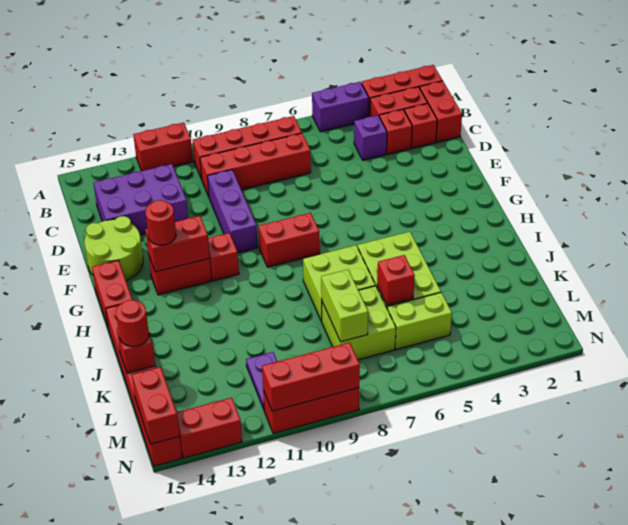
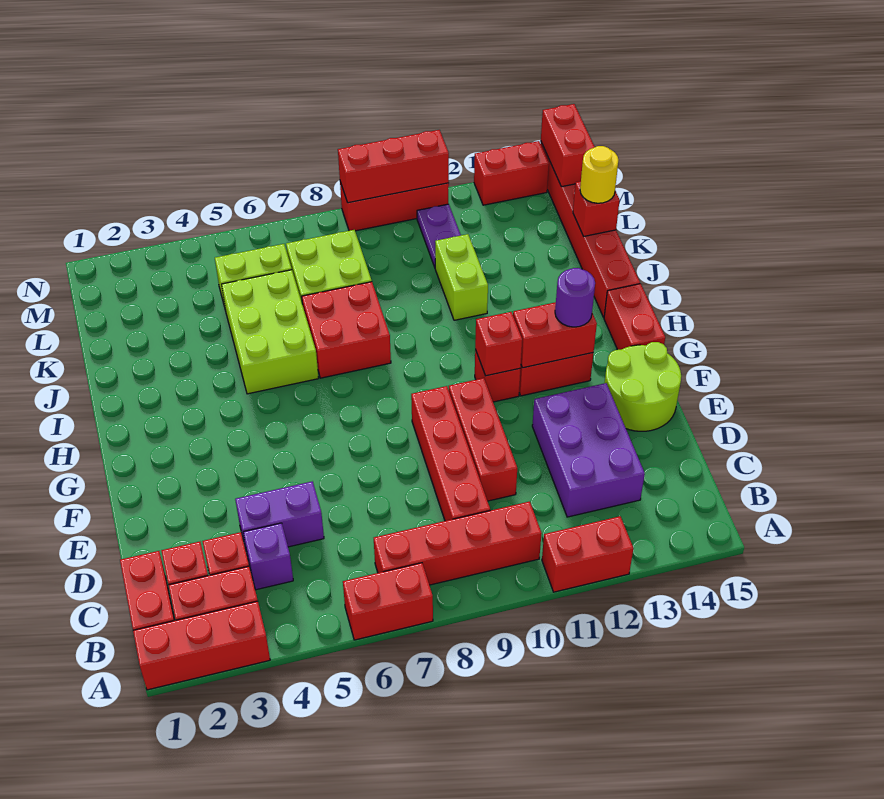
purple brick A4:A5 level 1 -> purple brick D4:D5 level 1
red brick C7:C10 level 1 -> red brick C9:F9 level 1
purple brick C12:D14 level 1 -> purple brick C12:E13 level 1
purple brick D10:F10 level 1 -> red brick D10:F10 level 1
red brick G8:G9 level 1 -> red brick A6:A7 level 1
red round brick G13 level 3 -> purple round brick G13 level 3
lime brick I7:J8 level 1 -> red brick I7:J8 level 1
red brick K6 level 2 -> red brick G11 level 2
lime brick K8:L8 level 2 -> lime brick J11:K11 level 1
red round brick K15 level 3 -> yellow round brick K15 level 3

